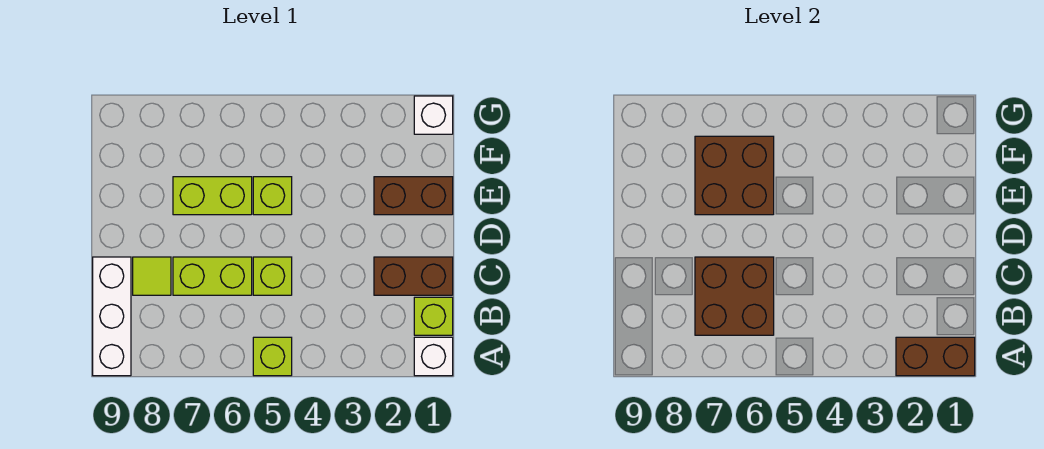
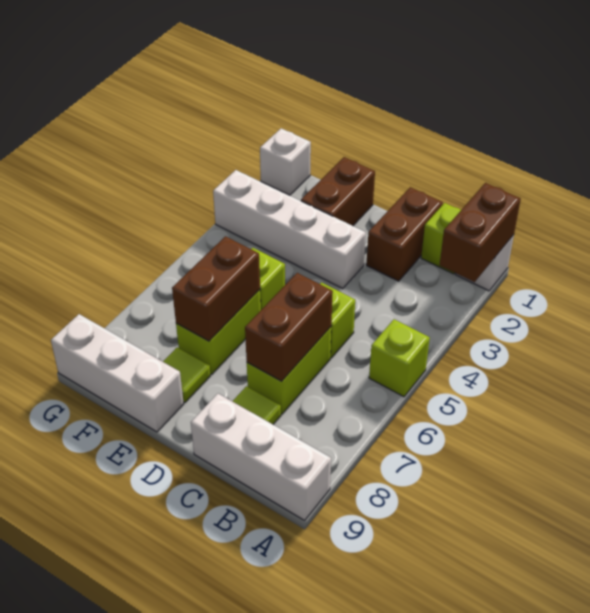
brown brick B6:C7 level 2 -> brown brick C6:C7 level 2
none -> white brick D3:G3 level 1
brown brick E6:F7 level 2 -> brown brick E6:E7 level 2
none -> lime tile E8 level 1
none -> white brick E9:G9 level 1

